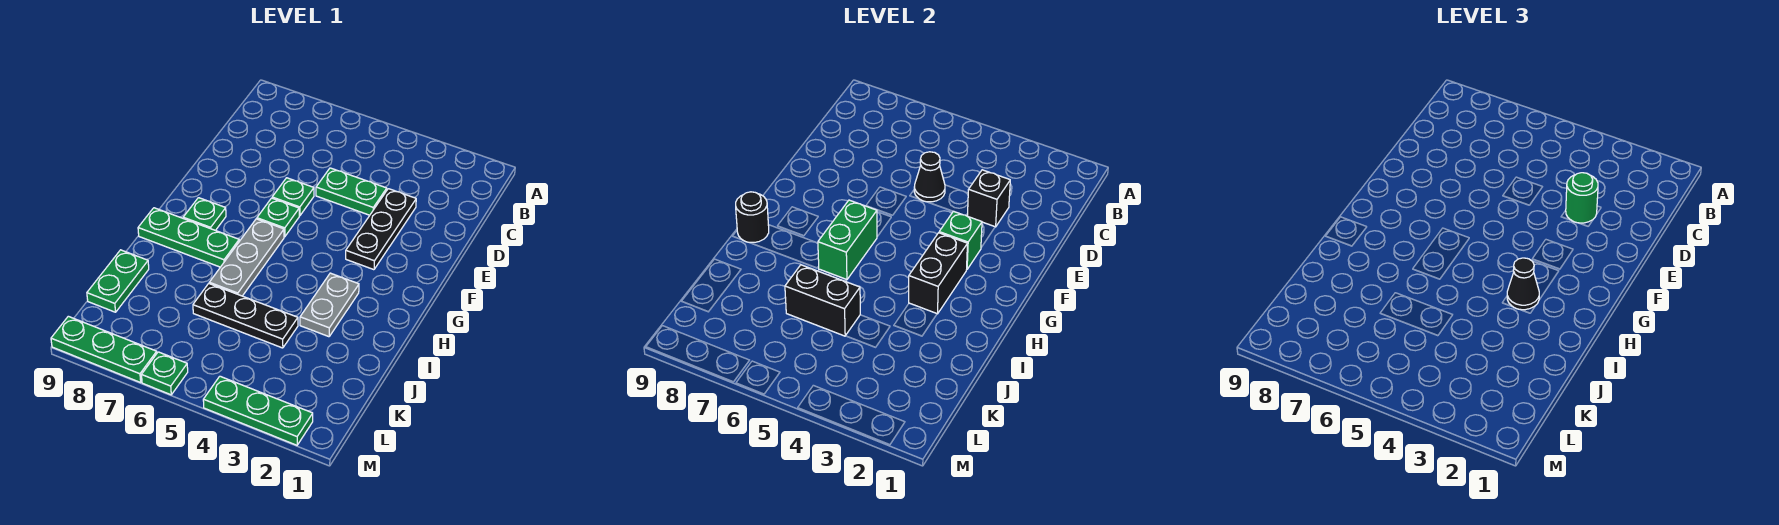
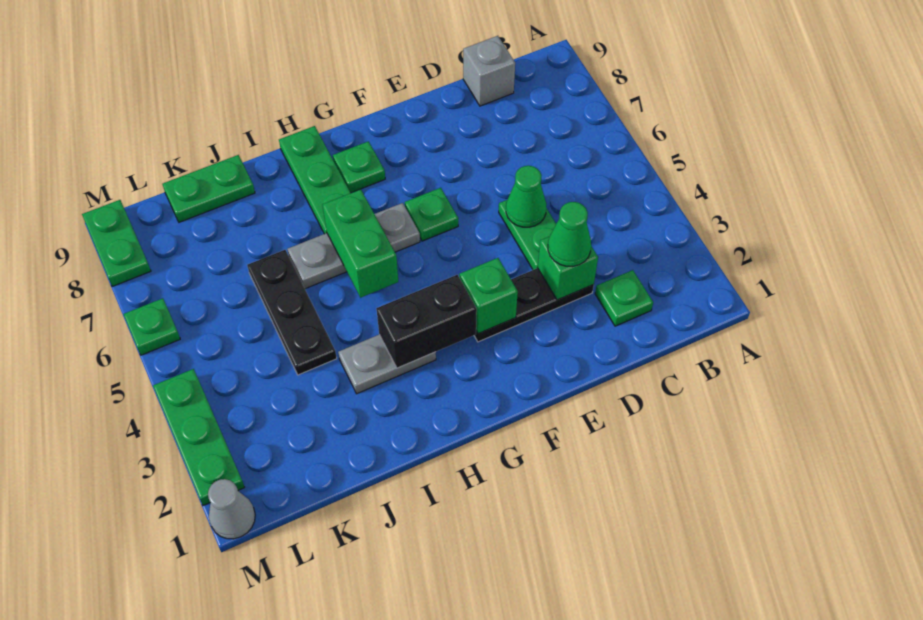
none -> grey brick C9 level 1
black brick D3 level 2 -> green brick D3 level 2
green round brick D3 level 3 -> green cone D3 level 3
black cone D5 level 2 -> green cone D5 level 2
green plate E6 level 1 -> green plate C2 level 1
green brick G6:H6 level 2 -> green brick H5:H6 level 2
black cone H3 level 3 -> none
black round brick H9 level 2 -> none
black brick J5:J6 level 2 -> none
none -> grey cone M1 level 1
green plate M7:M9 level 1 -> green plate M8:M9 level 1

